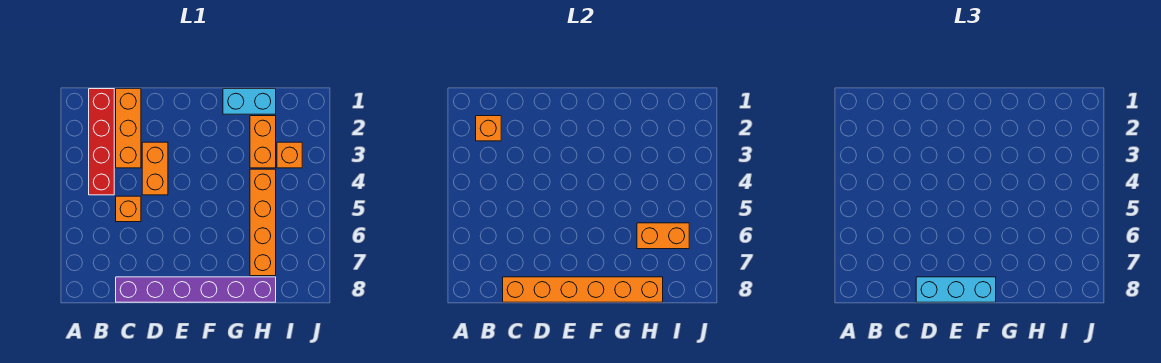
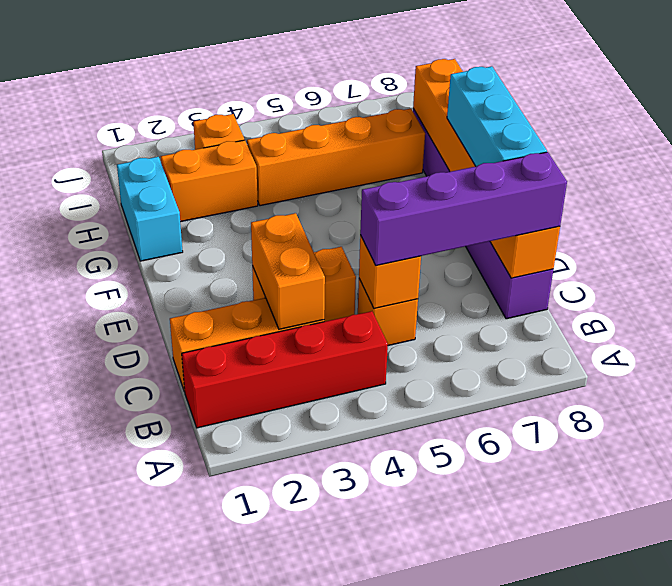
orange brick B2 level 2 -> orange brick C5 level 2
none -> purple brick C5:C8 level 3
orange brick H6:I6 level 2 -> orange brick C3:D3 level 2

